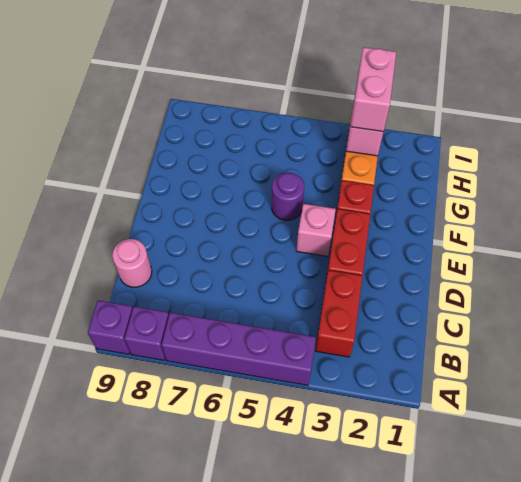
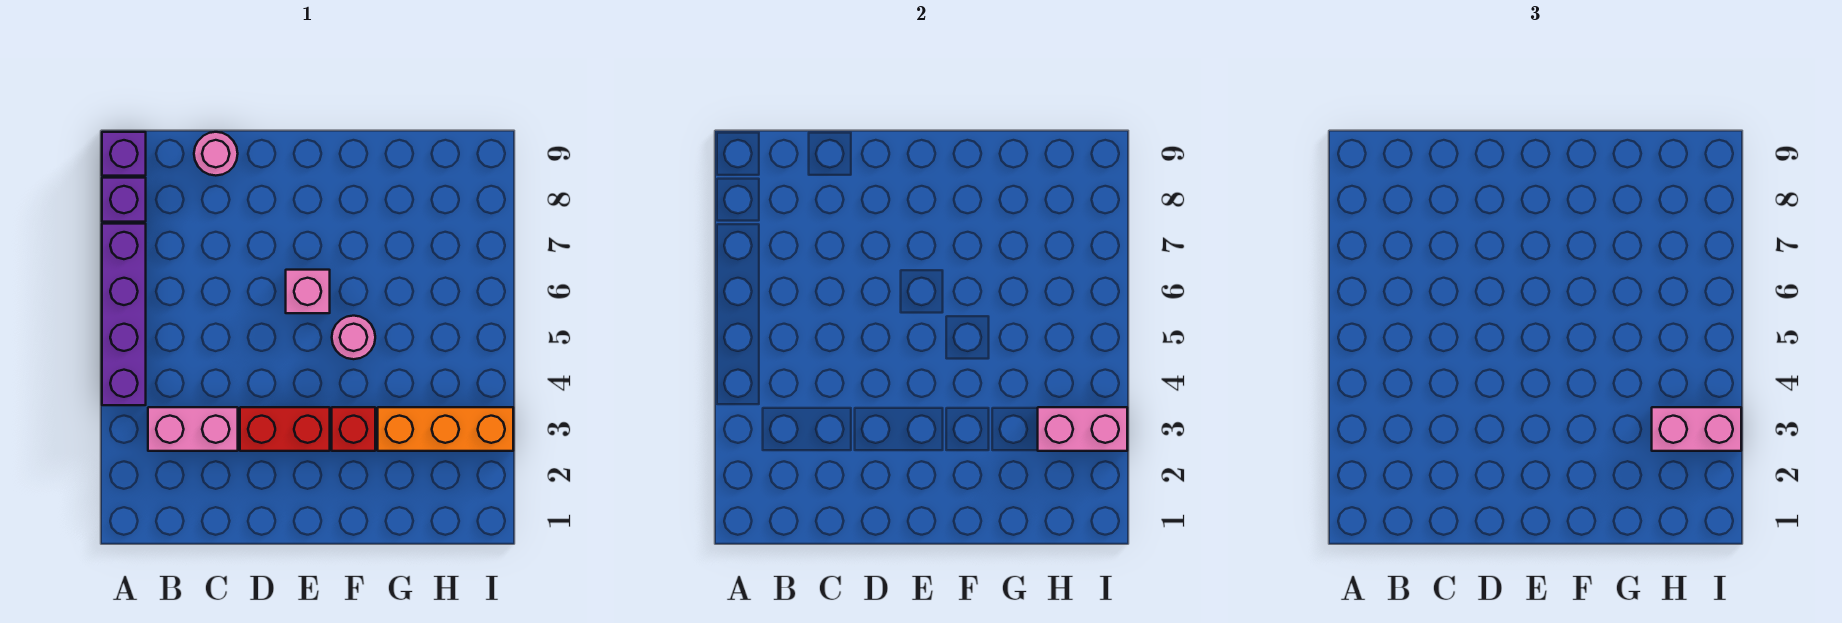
red brick B3:C3 level 1 -> pink brick B3:C3 level 1
pink brick E4 level 1 -> pink brick E6 level 1
purple round brick F5 level 1 -> pink round brick F5 level 1

